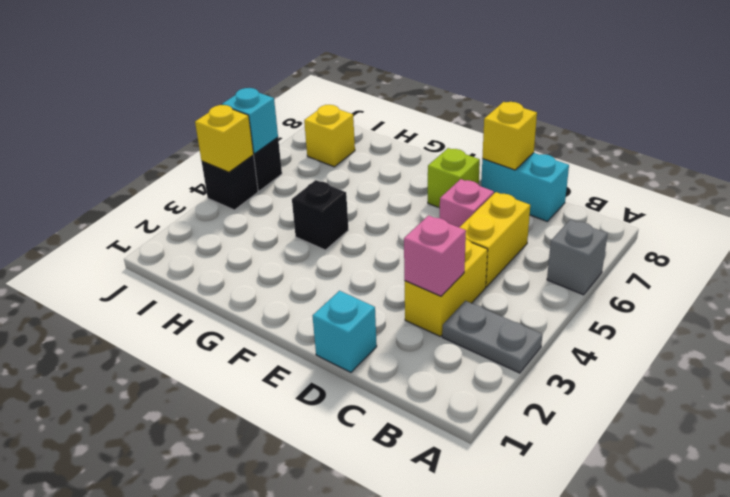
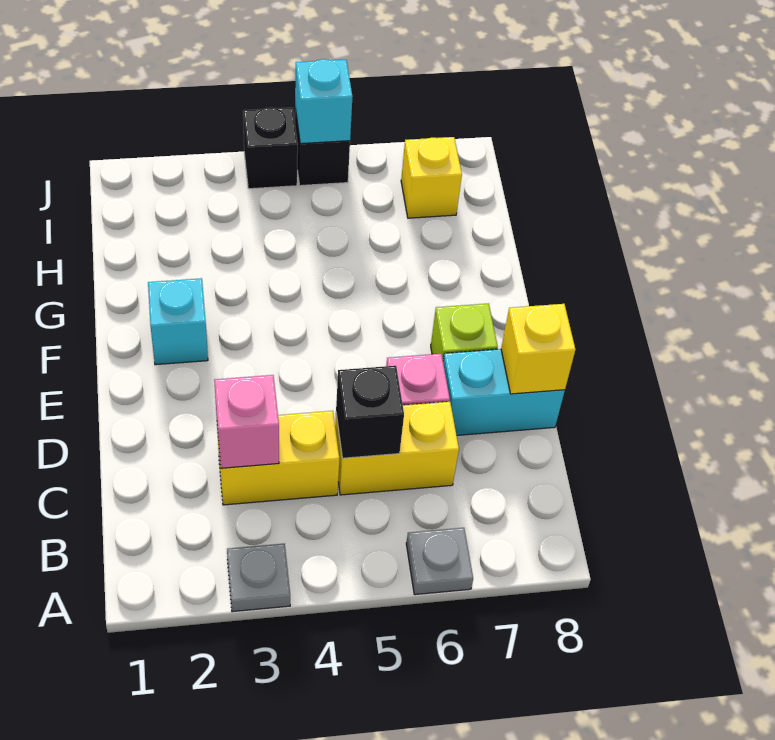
grey plate A3:B3 level 1 -> grey plate A3 level 1
grey brick A6 level 1 -> grey plate A6 level 1
cyan brick C8:D8 level 1 -> cyan brick D7:D8 level 1
cyan brick D1 level 1 -> cyan brick F2 level 1
black brick G4 level 1 -> black brick C5 level 2
yellow brick J4 level 2 -> none

